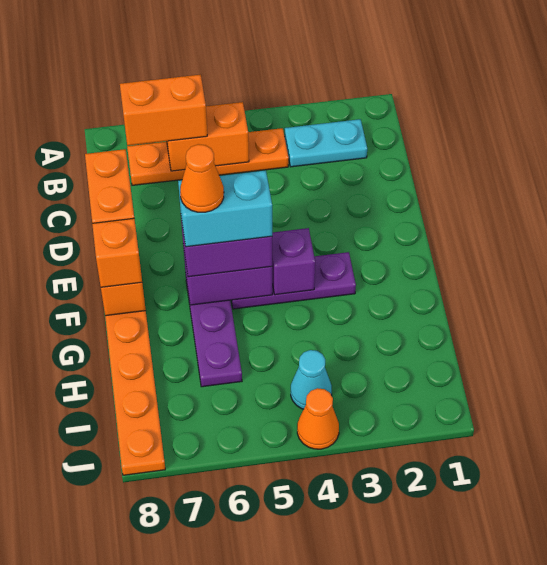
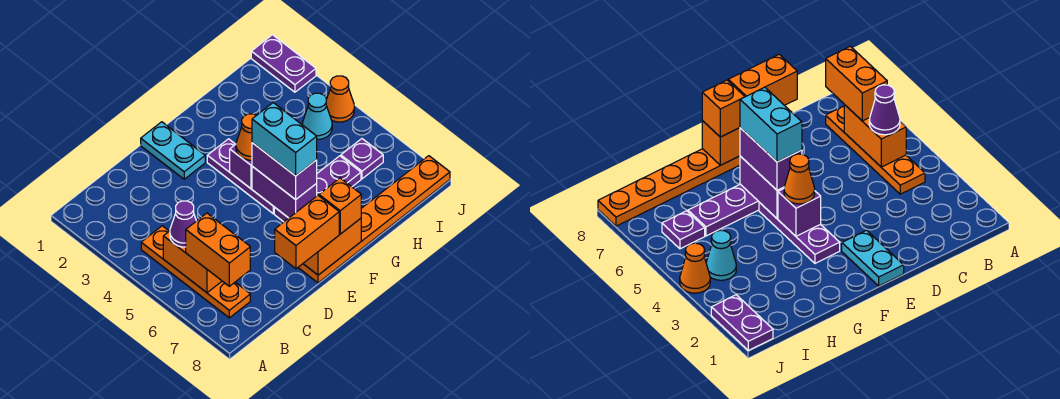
cyan plate B2:B3 level 1 -> cyan plate E1:E2 level 1
none -> purple cone B5 level 3
orange cone F6 level 5 -> orange cone F4 level 3
none -> purple plate I6 level 1
none -> purple plate J1:J2 level 1

